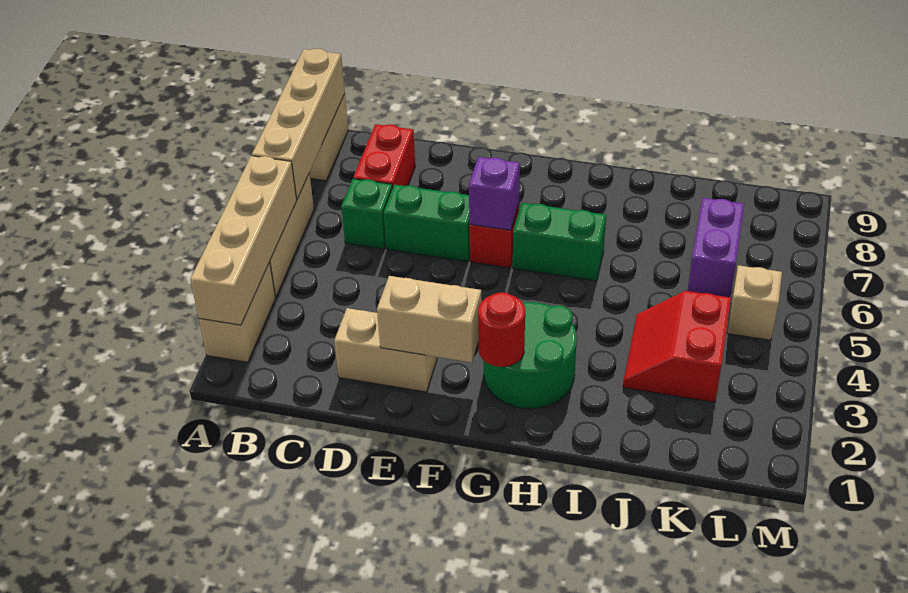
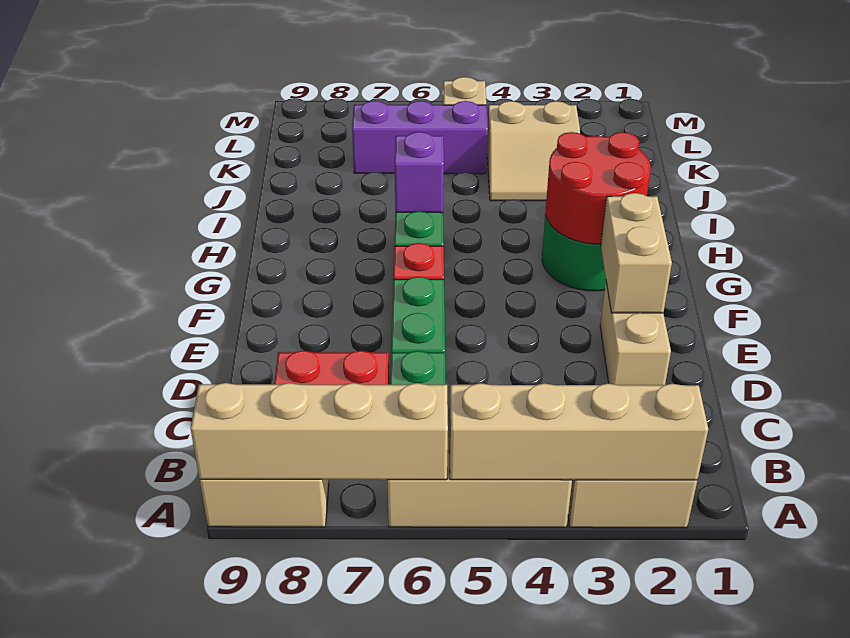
purple brick F6 level 2 -> purple brick H6 level 2
red round brick G2 level 2 -> red round brick G2:H3 level 2
red slope J3:K4 level 1 top K -> tan slope J3:K4 level 1 top K
purple brick K6:K7 level 1 -> purple brick K5:K7 level 1

